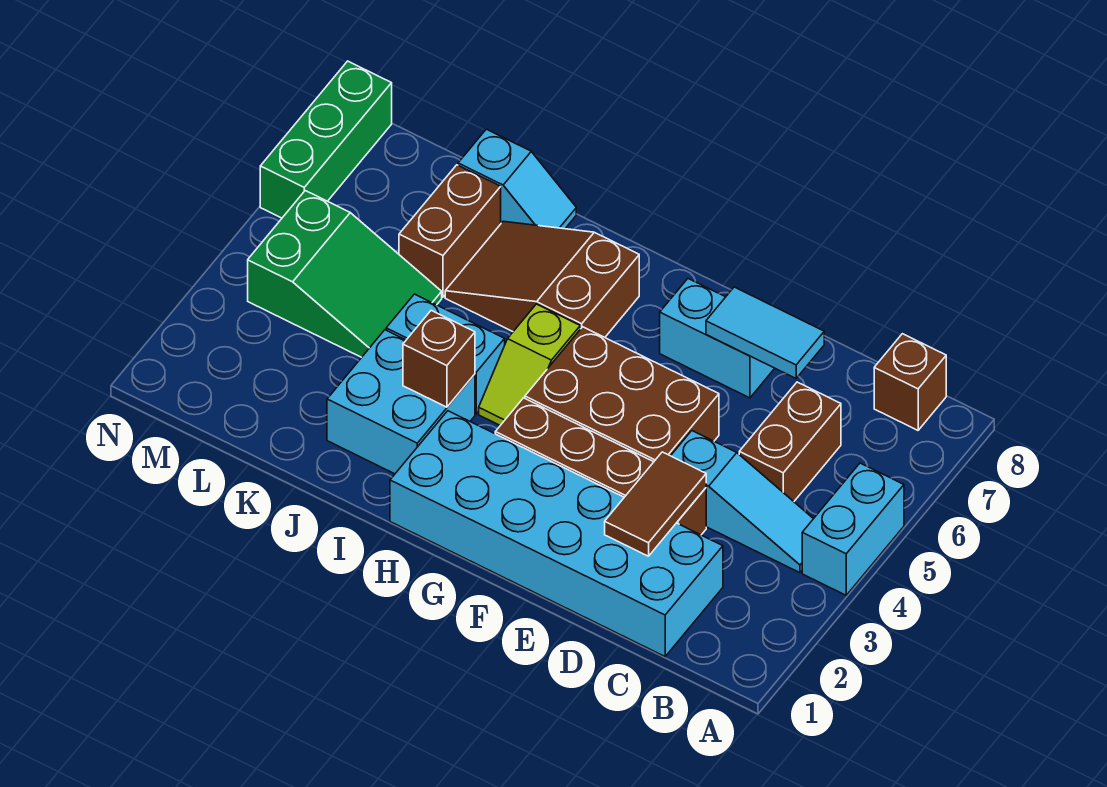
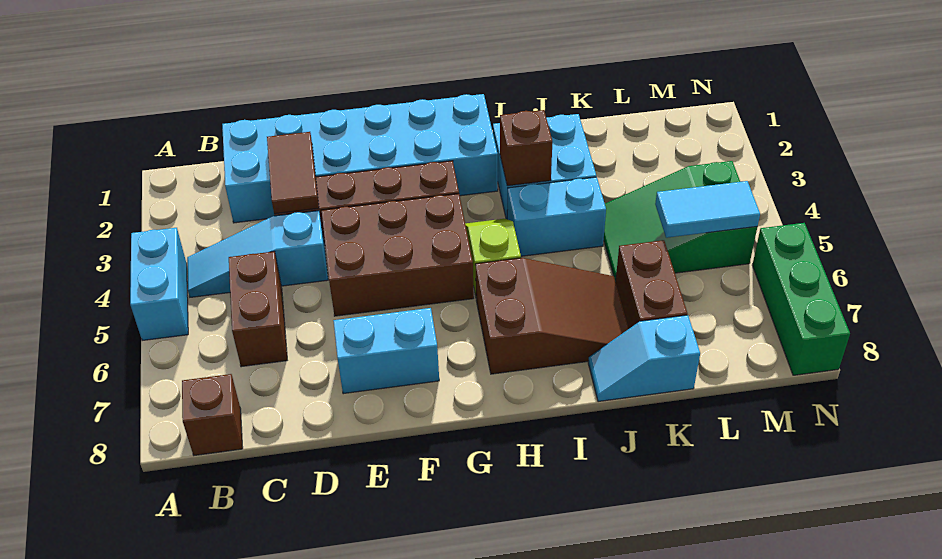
cyan tile D7:E7 level 2 -> cyan tile L5:M5 level 2

